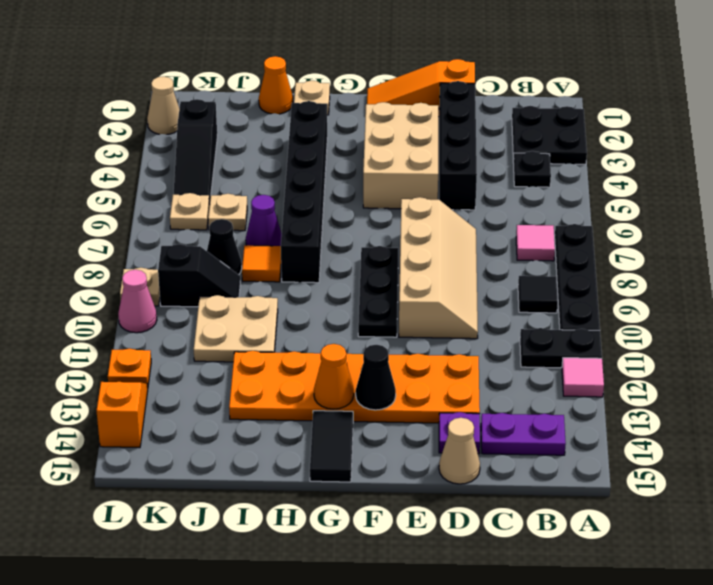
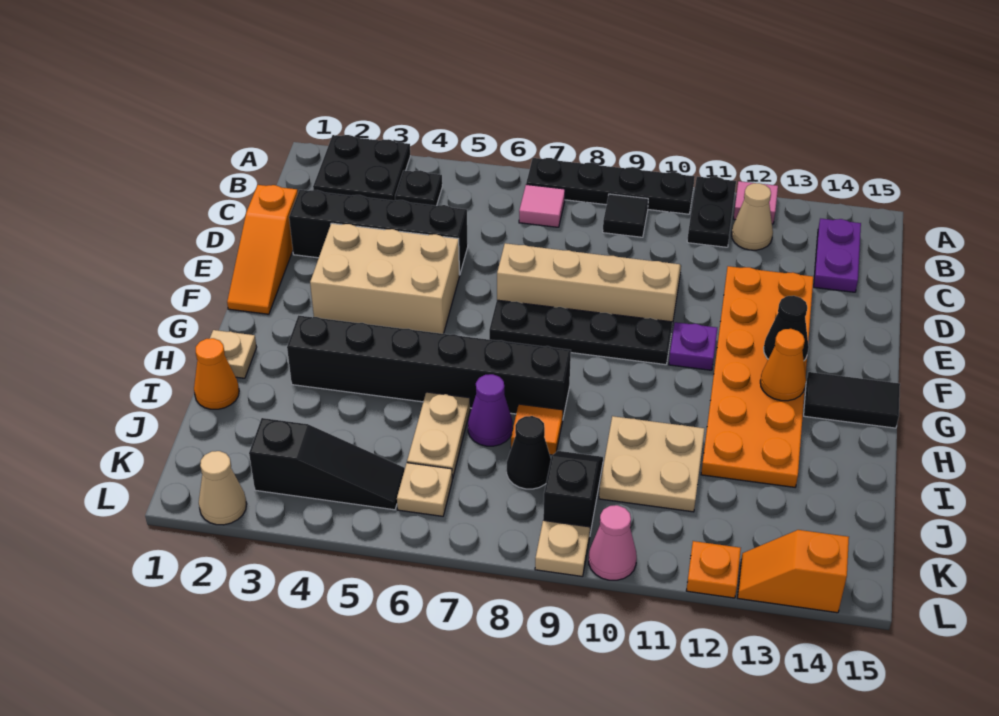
purple plate D14 level 1 -> purple plate F11 level 1
tan cone D15 level 1 -> tan cone B12 level 1
black plate F8:F10 level 1 -> black plate F7:F10 level 1
tan plate J6 level 1 -> tan plate I6:J6 level 1

